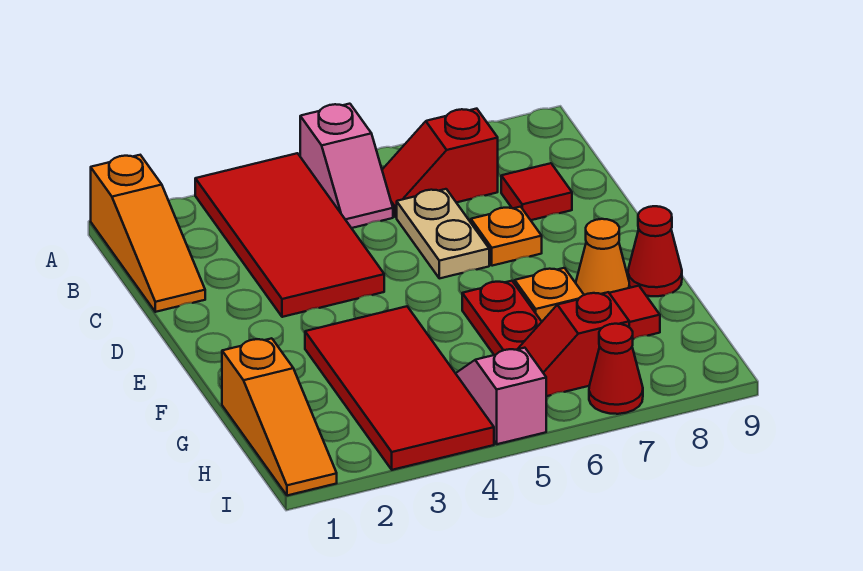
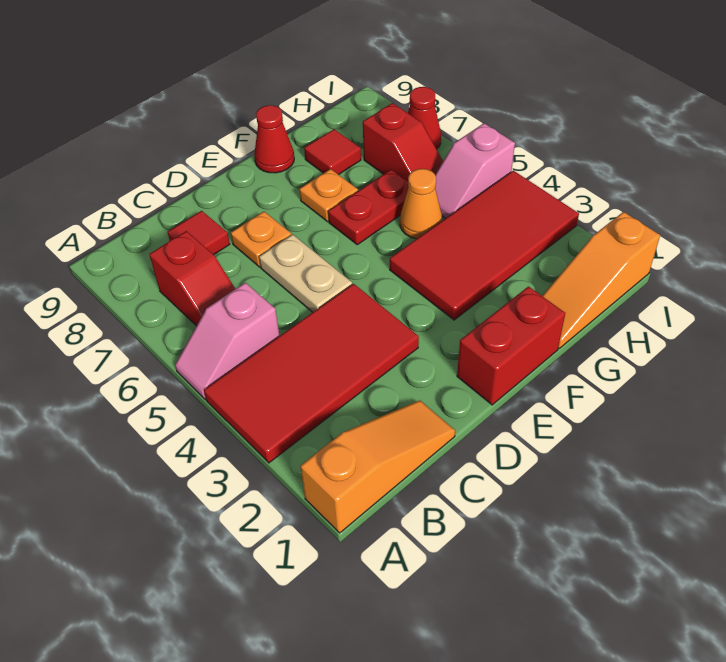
pink slope A5:B5 level 1 top A -> pink slope A5:B5 level 1 top B
tan plate C6:D6 level 1 -> tan plate D5:D6 level 1
none -> red brick E1:F1 level 1
orange cone F8 level 1 -> orange cone G5 level 1
orange slope G1:I1 level 1 top G -> orange slope G1:I1 level 1 top I

